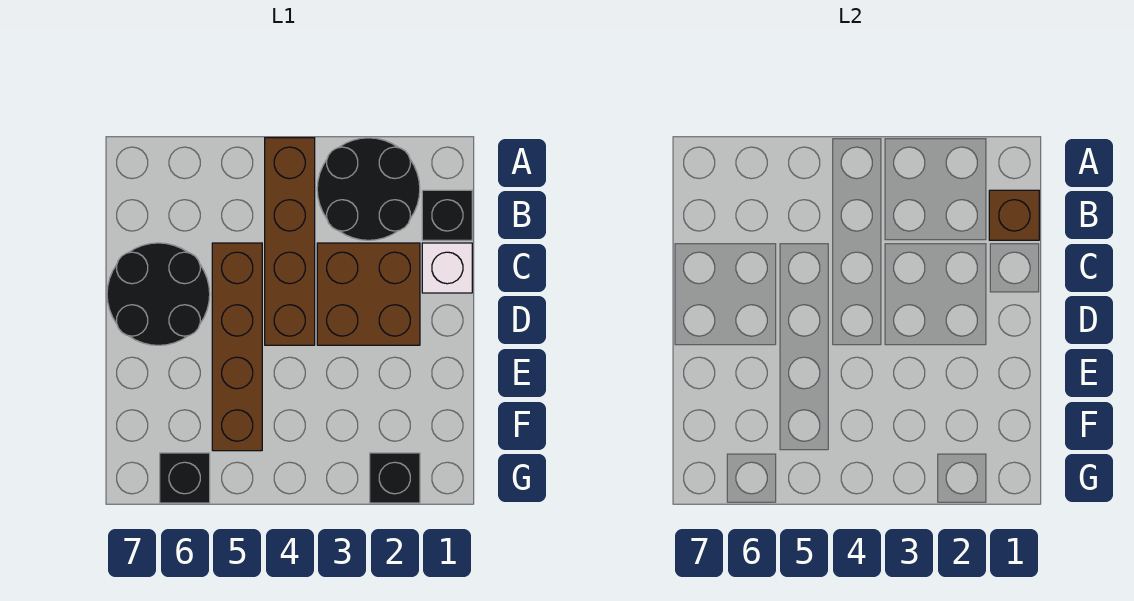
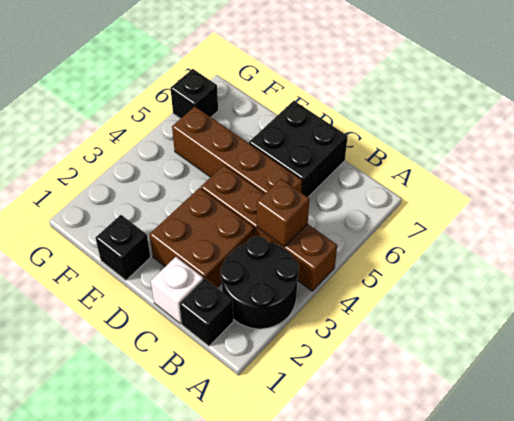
brown brick B1 level 2 -> brown brick B4 level 2
black round brick C6:D7 level 1 -> black brick C6:D7 level 1
black brick G2 level 1 -> black brick E1 level 1

